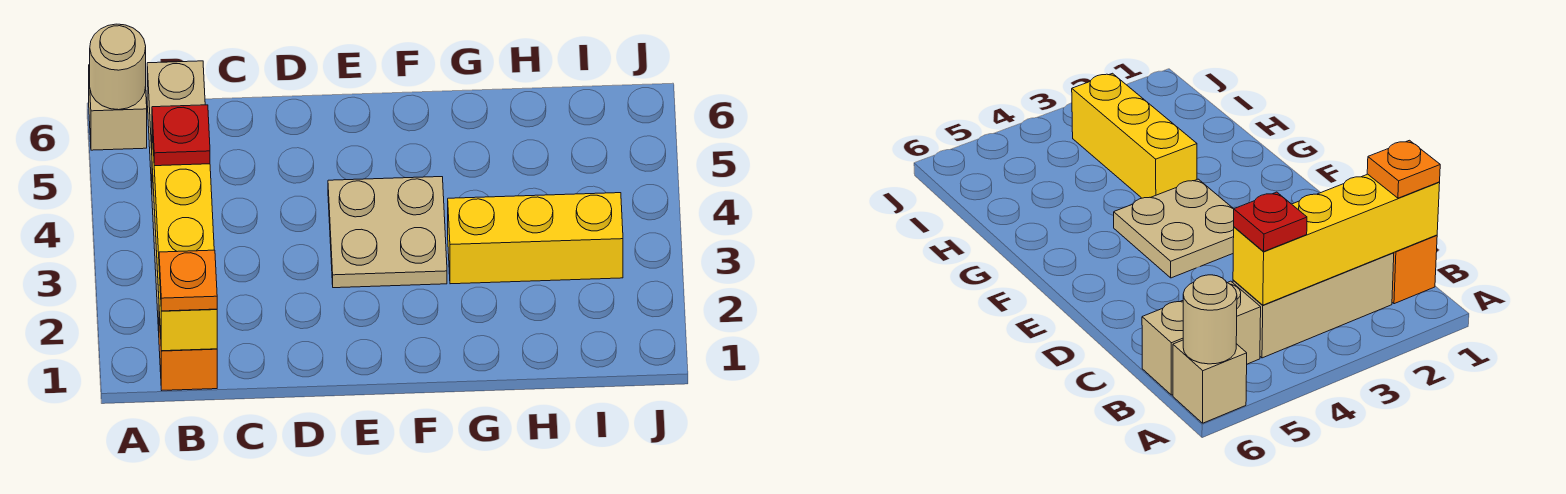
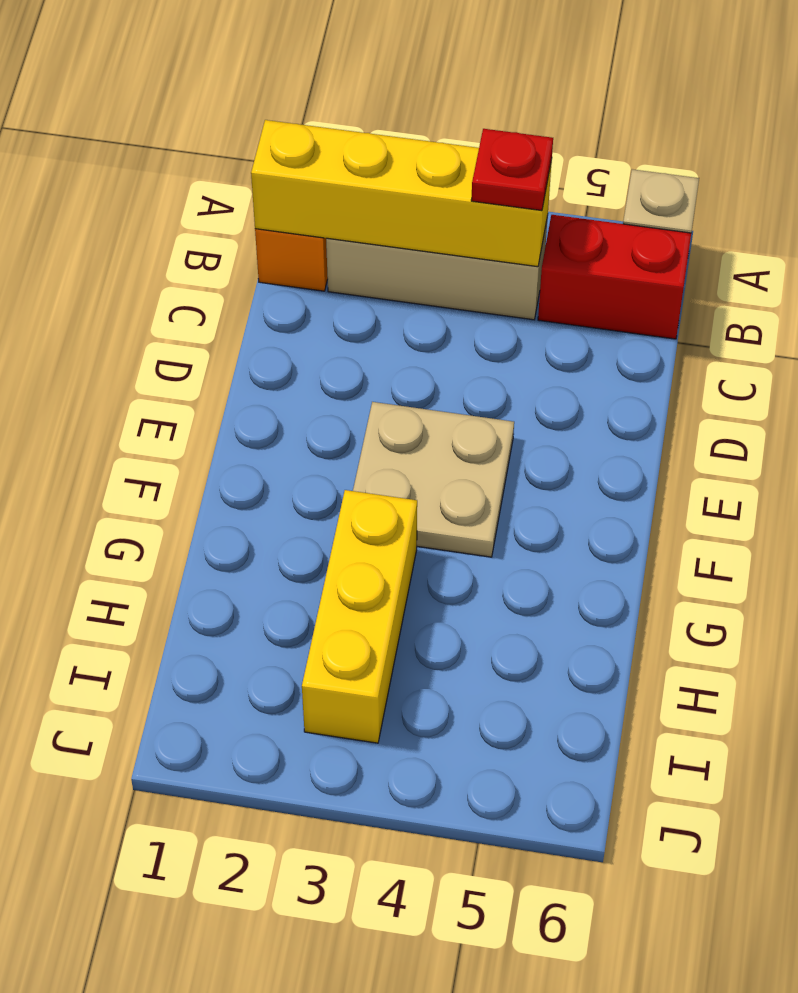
tan round brick A6 level 2 -> none
orange plate B1 level 3 -> none
tan brick B5:B6 level 1 -> red brick B5:B6 level 1

